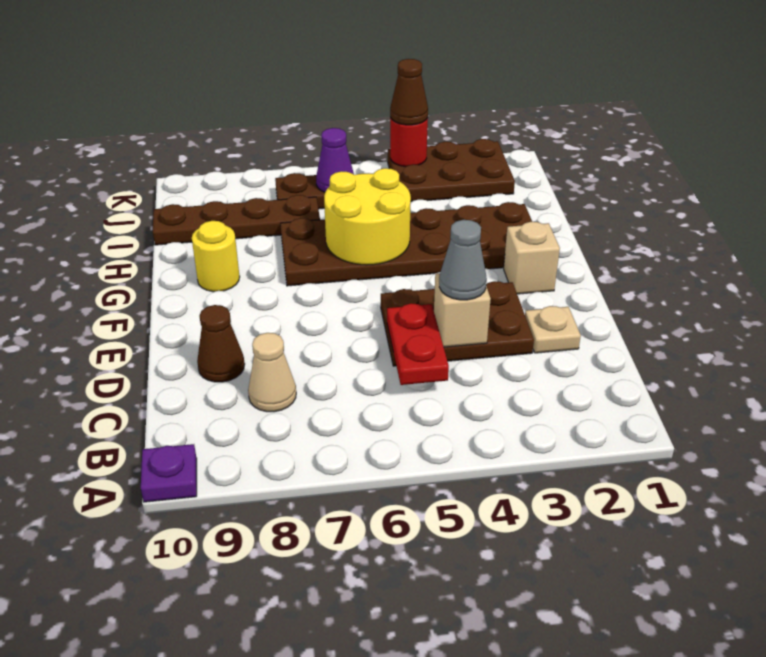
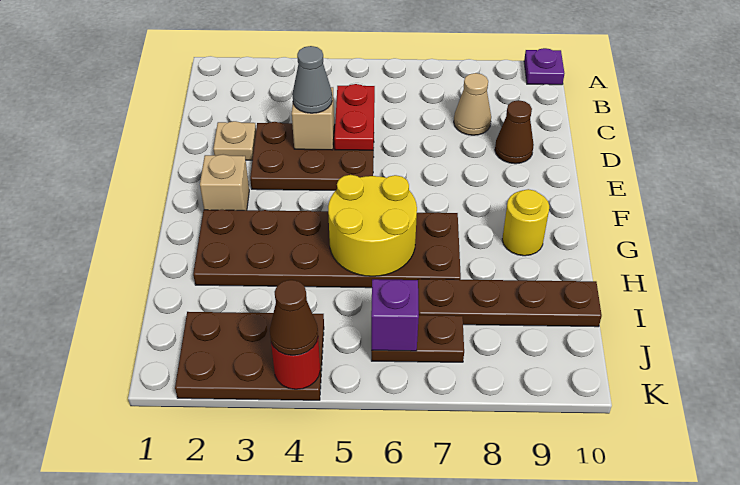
purple cone J6 level 2 -> purple brick J6 level 2

